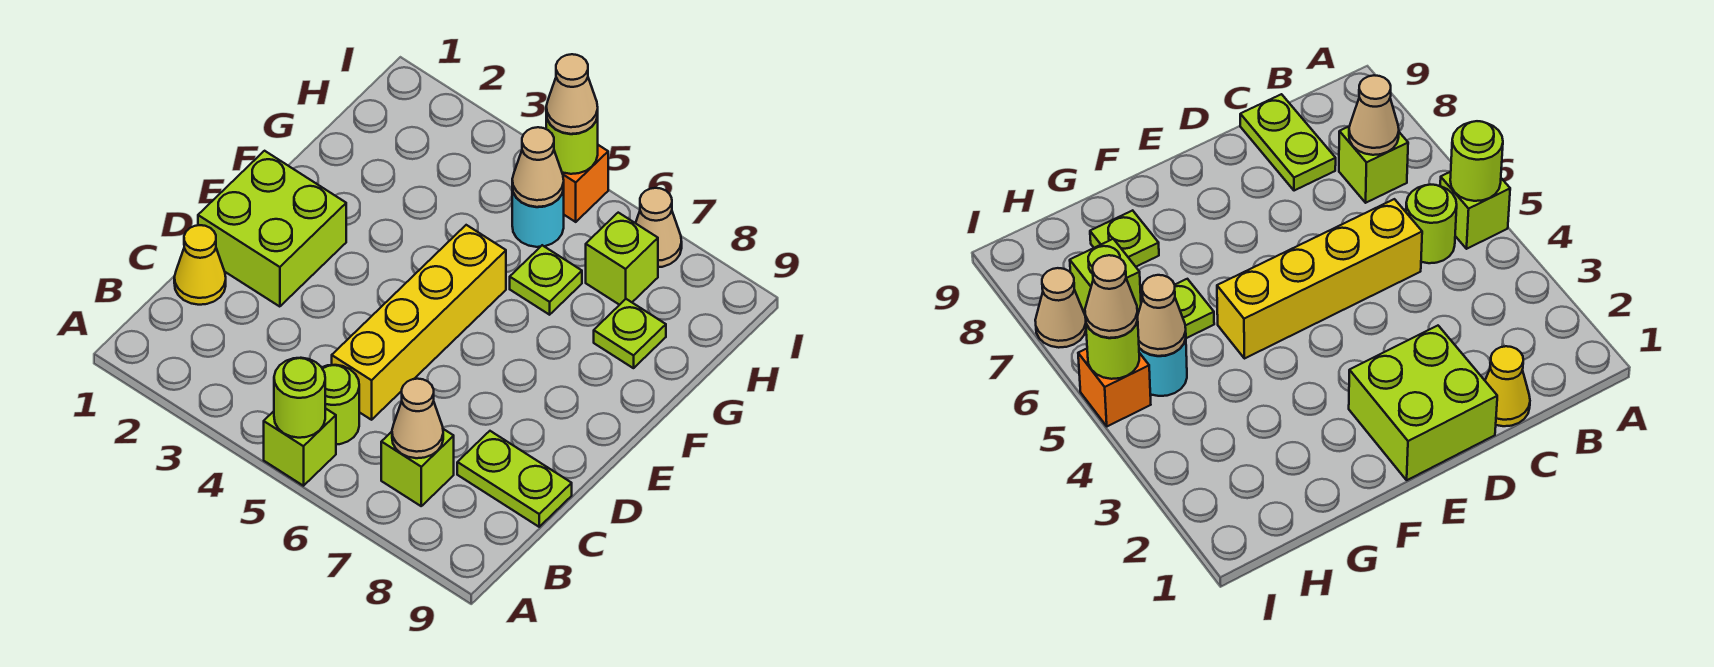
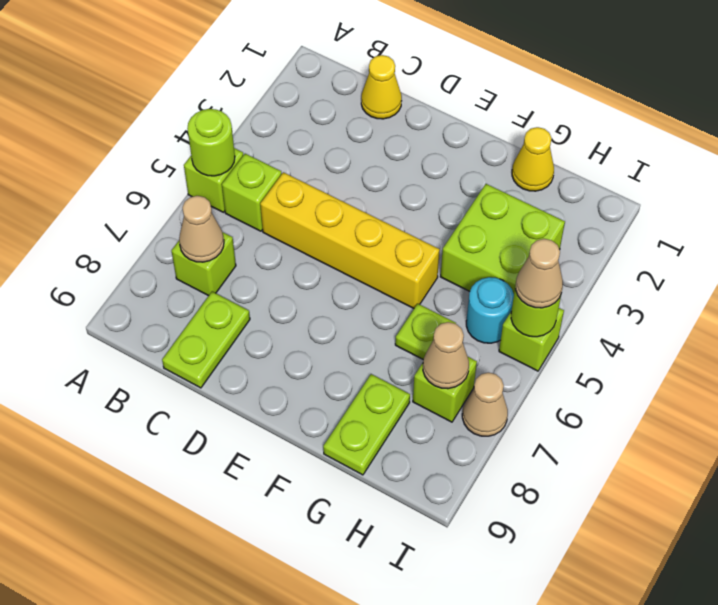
lime round brick B5 level 1 -> lime brick B5 level 1
lime brick D1:E2 level 1 -> lime brick G3:H4 level 1
none -> yellow cone G1 level 1
lime plate G8 level 1 -> lime plate G8:G9 level 1
tan cone H5 level 2 -> tan cone H7 level 2
orange brick I5 level 1 -> lime brick I5 level 1

